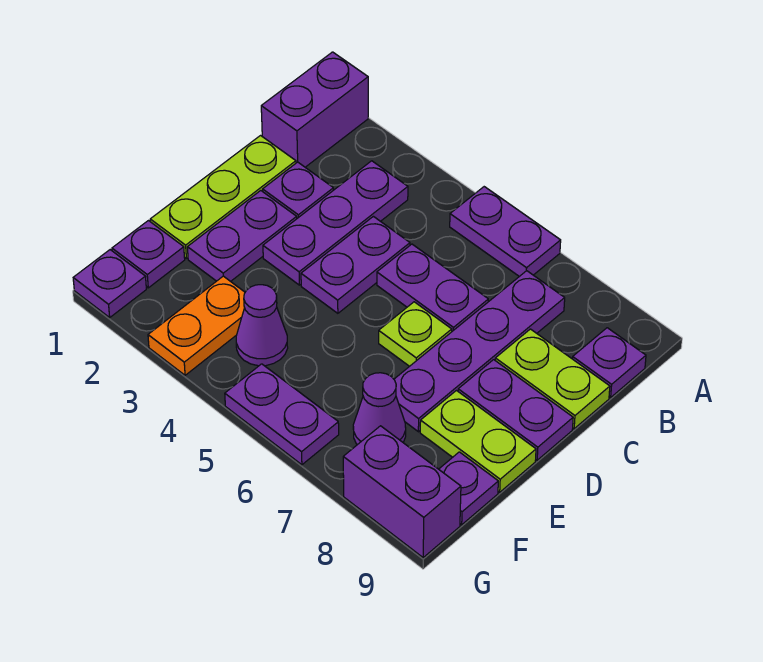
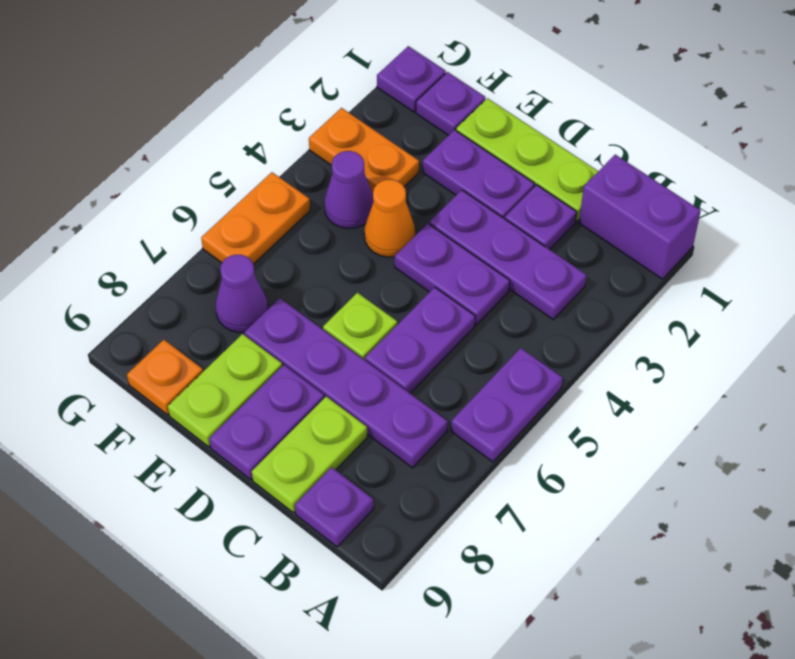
none -> orange cone E4 level 1
purple plate F9 level 1 -> orange plate F9 level 1
purple plate G5:G6 level 1 -> orange plate G5:G6 level 1
purple brick G8:G9 level 1 -> none

